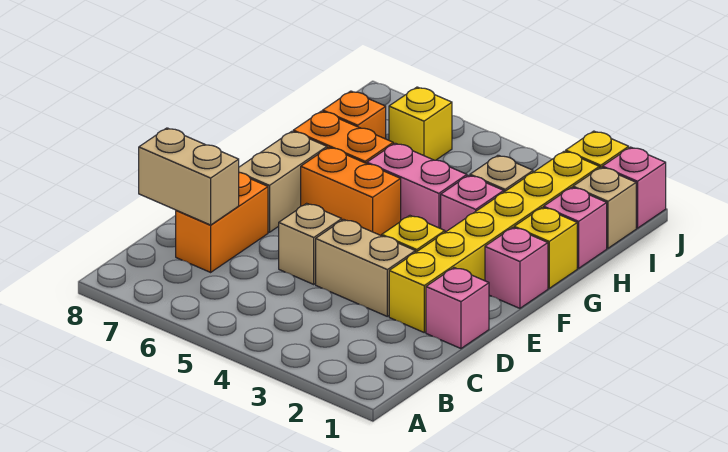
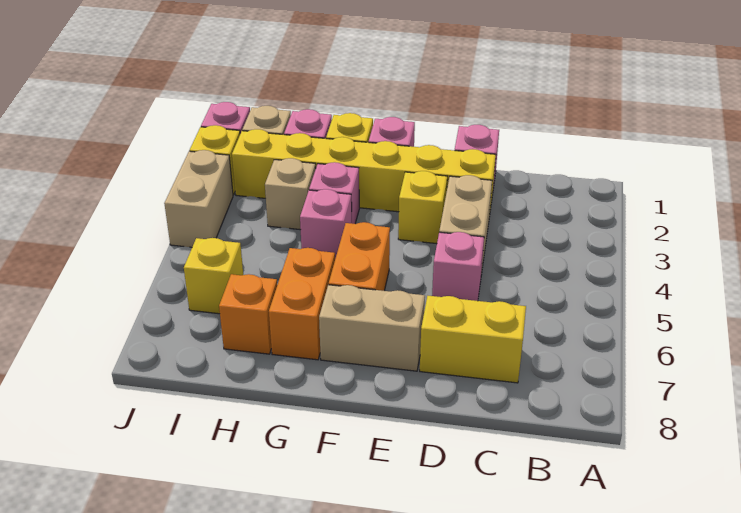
orange brick C7:D7 level 1 -> yellow brick C7:D7 level 1
tan brick C7:C8 level 2 -> tan brick J3:J4 level 1
tan brick D5 level 1 -> pink brick D5 level 1
pink brick G4:G5 level 1 -> pink brick G4 level 1

